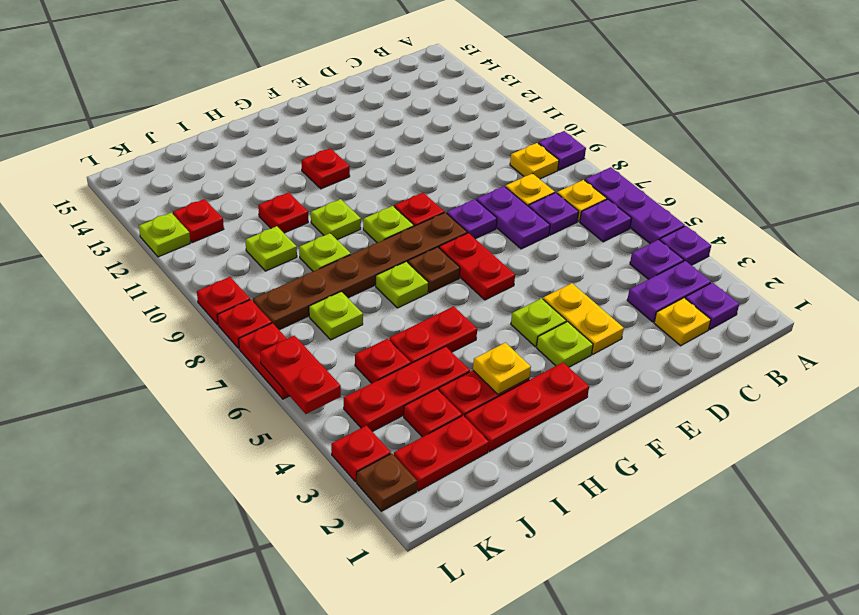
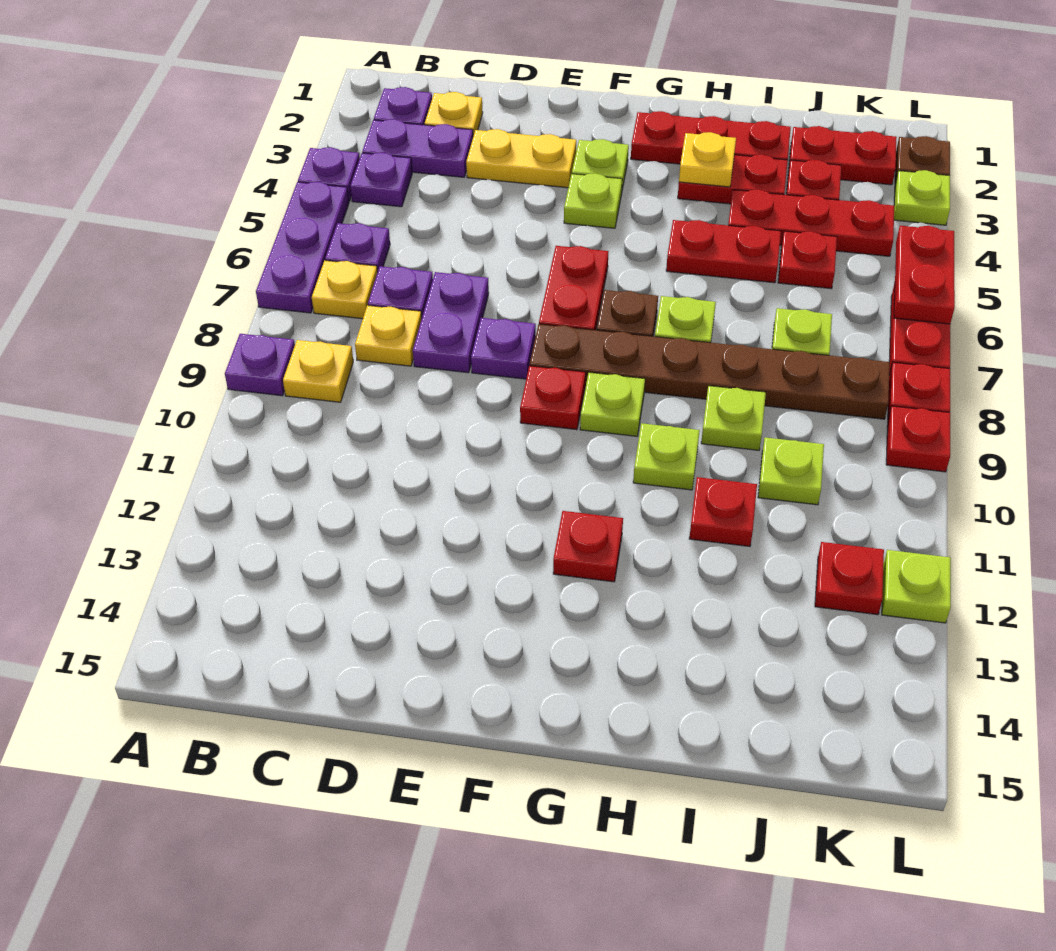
yellow plate E3:E4 level 1 -> yellow plate D3:E3 level 1
red plate L3 level 1 -> lime plate L3 level 1

